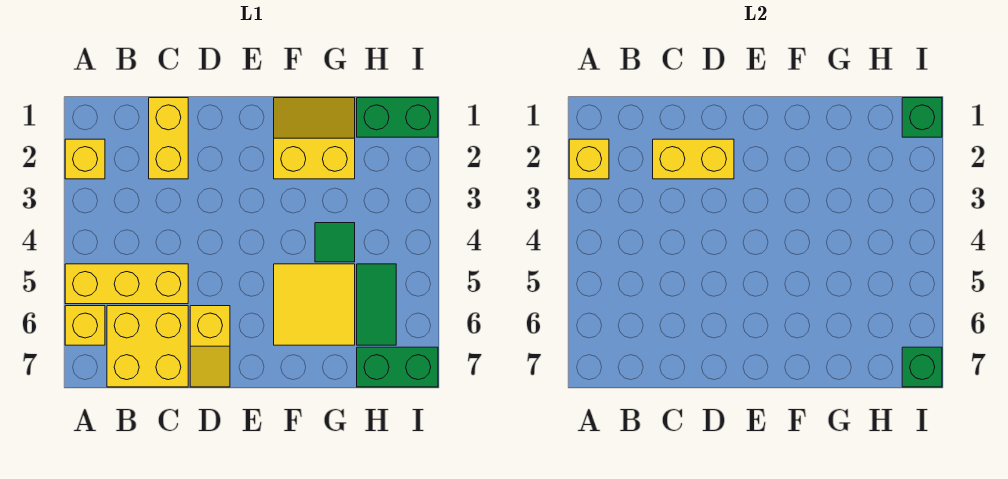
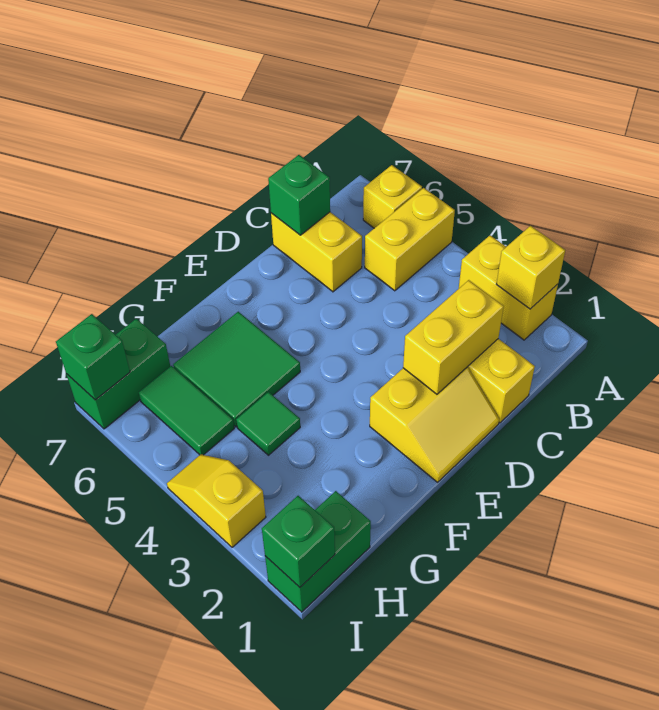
yellow brick A2 level 1 -> yellow brick A2:A3 level 1
yellow brick A5:C5 level 1 -> yellow brick A5:B5 level 1
yellow brick B6:C7 level 1 -> yellow brick C6:C7 level 1
none -> green brick C7 level 2
yellow slope D6:D7 level 1 top 6 -> yellow slope I3:I4 level 1 top 3
yellow slope F1:G2 level 1 top 2 -> yellow slope D1:E2 level 1 top 2
yellow tile F5:G6 level 1 -> green tile F5:G6 level 1

